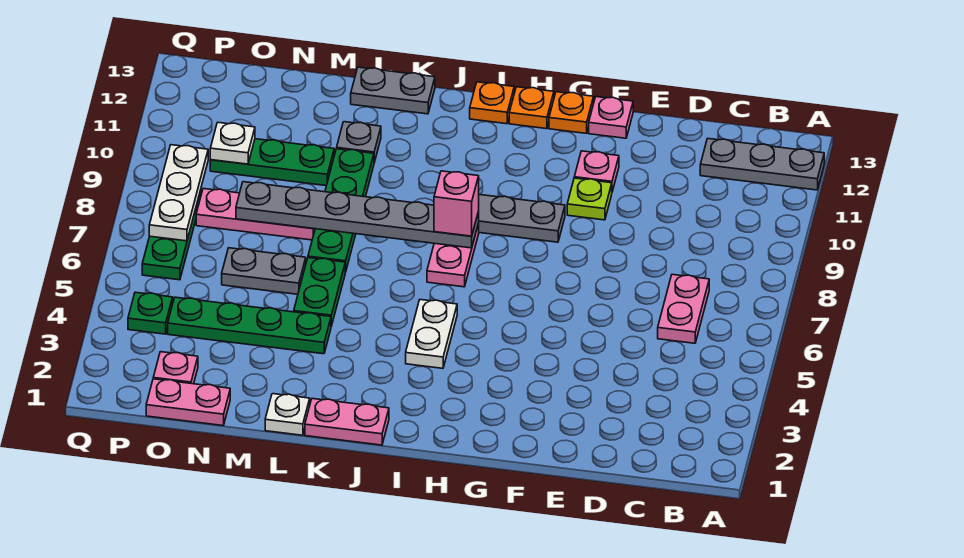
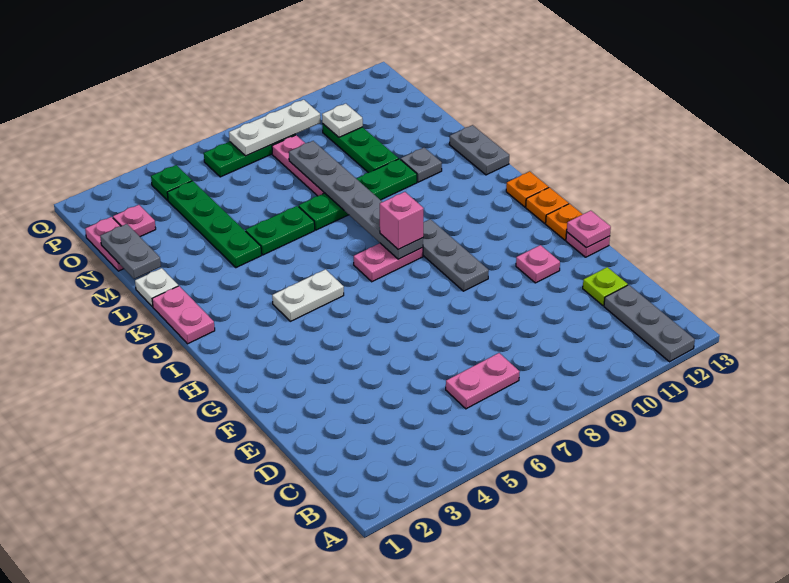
lime plate F10 level 1 -> lime plate D12 level 1
none -> pink plate F13 level 2
grey plate M6:N6 level 1 -> grey plate M1:N1 level 2

